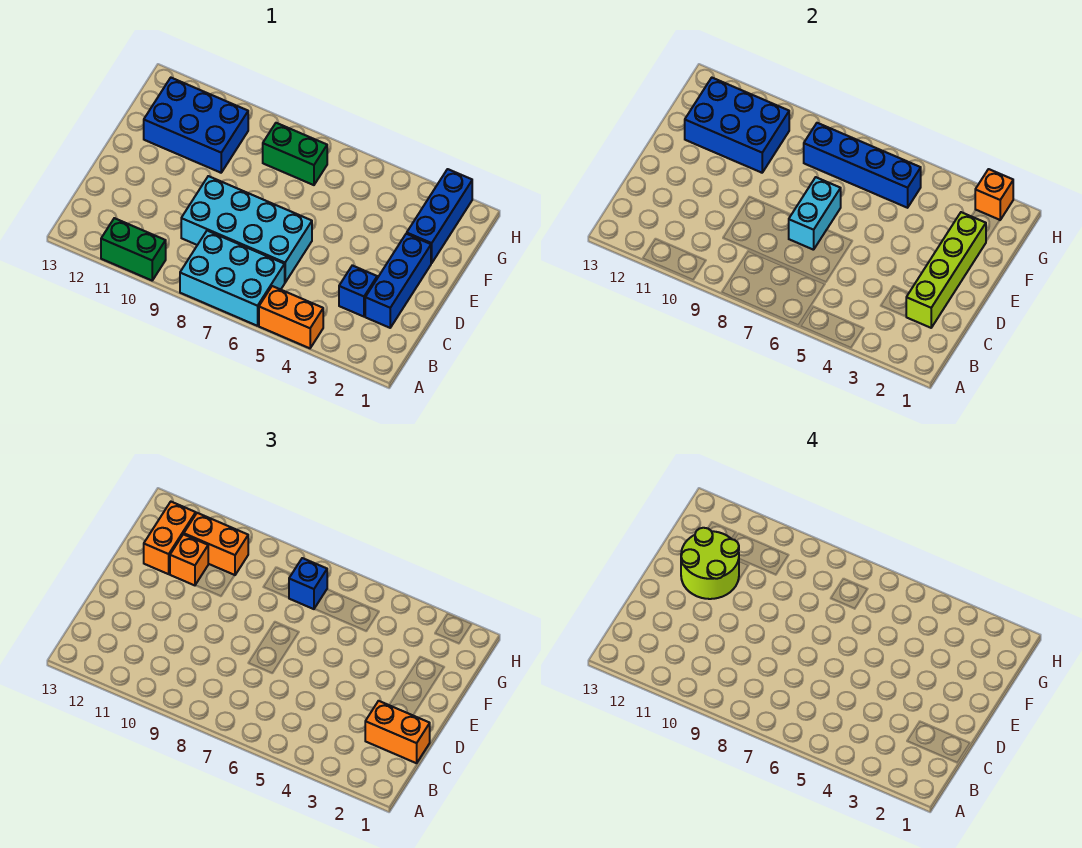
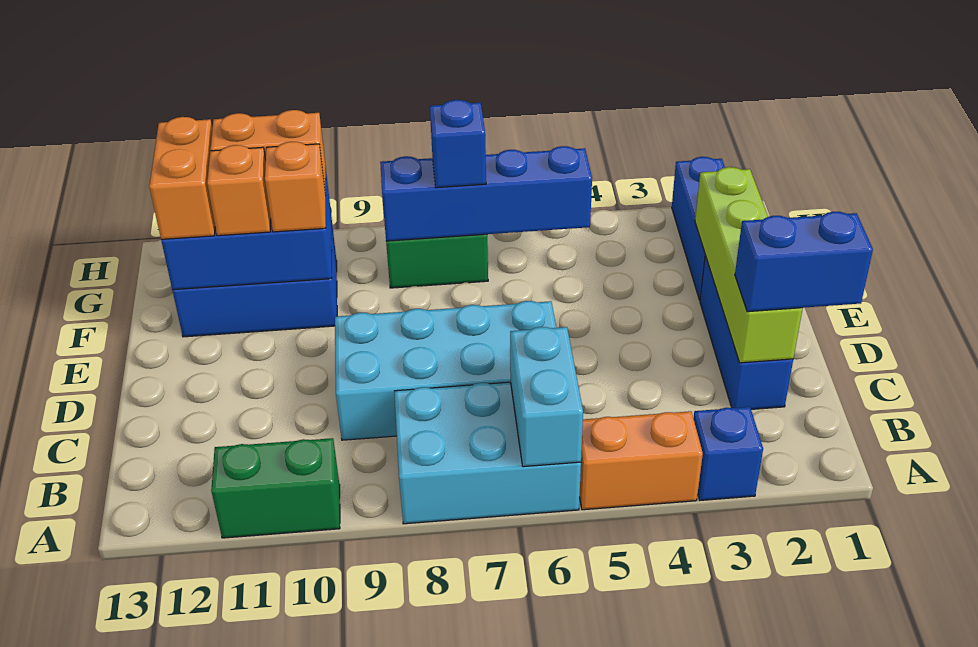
orange brick C1:C2 level 3 -> blue brick C1:C2 level 3
blue brick C3 level 1 -> blue brick A3 level 1
cyan brick D7:E7 level 2 -> cyan brick A6:B6 level 2
lime round brick E11:F12 level 4 -> none
orange brick H2 level 2 -> orange brick F10 level 3

